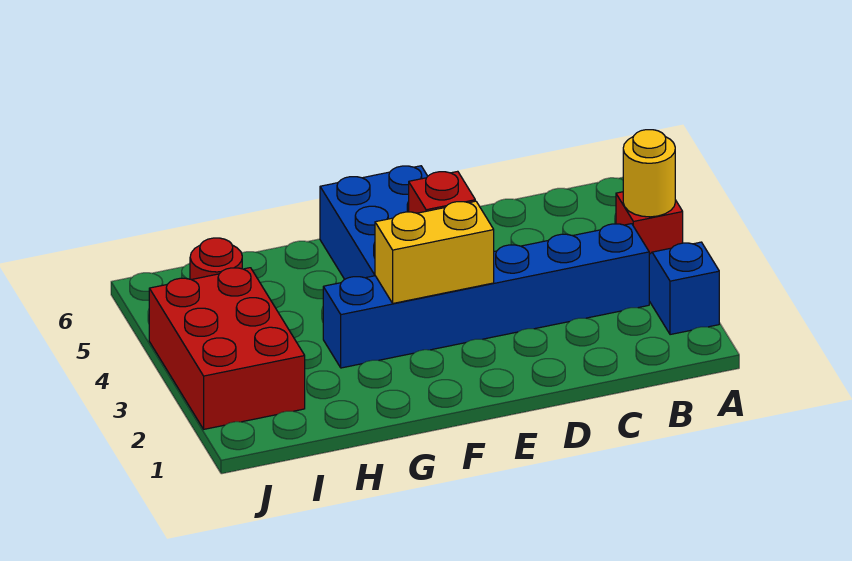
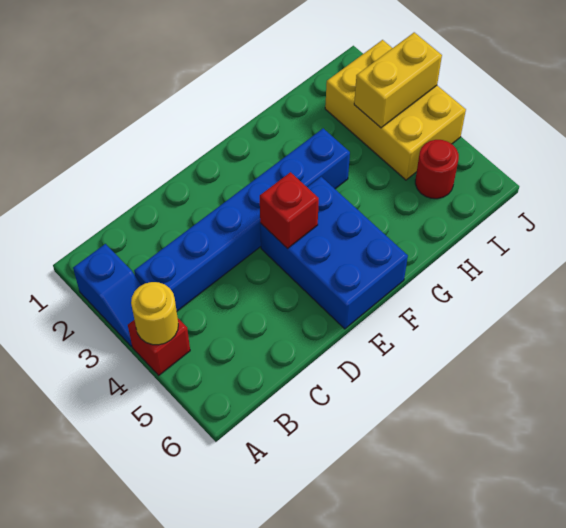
yellow brick E3:F3 level 2 -> yellow brick I3:J3 level 2
red brick I2:J4 level 1 -> yellow brick I2:J4 level 1

